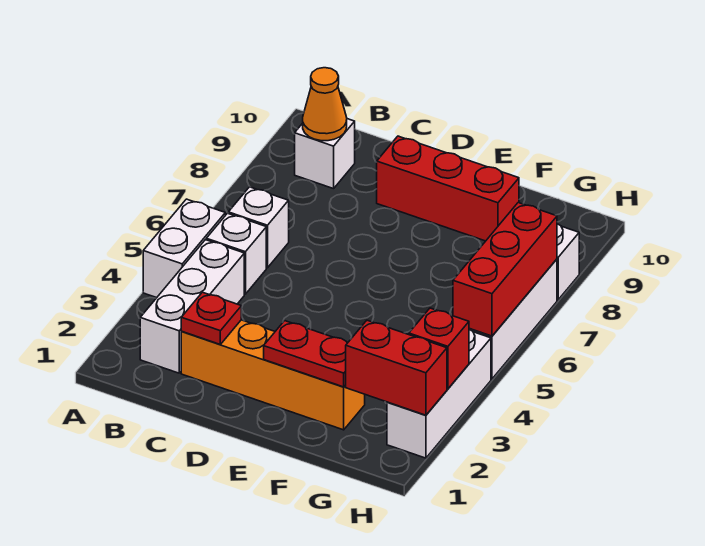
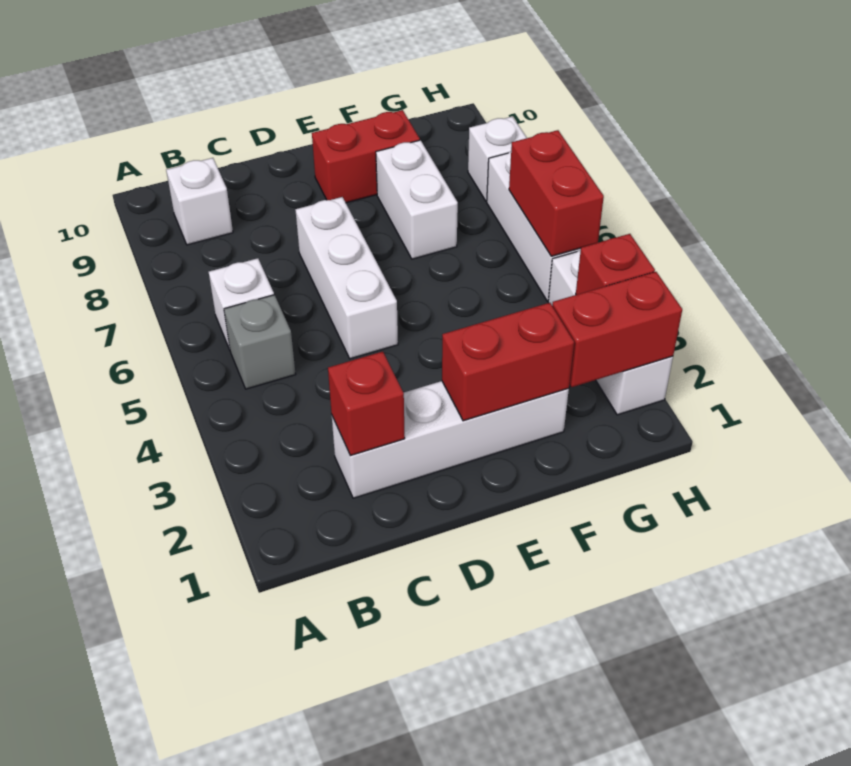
white brick A4:A5 level 1 -> white brick F7:F8 level 1
white brick B2:B4 level 1 -> white brick D5:D7 level 1
white brick B5 level 1 -> grey brick B5 level 1
orange cone B9 level 2 -> none
orange brick C2:F2 level 1 -> white brick C2:F2 level 1
red plate C2 level 2 -> red brick C2 level 2
red brick D9:F9 level 1 -> red brick E9:F9 level 1
red plate E2:F2 level 2 -> red brick E2:F2 level 2
red brick H5:H7 level 2 -> red brick H5:H6 level 2

